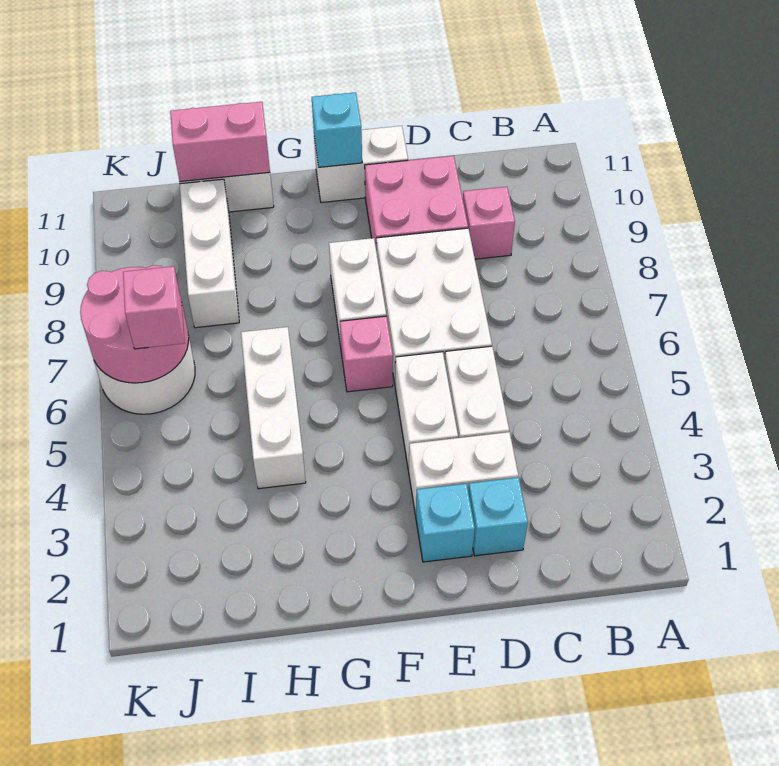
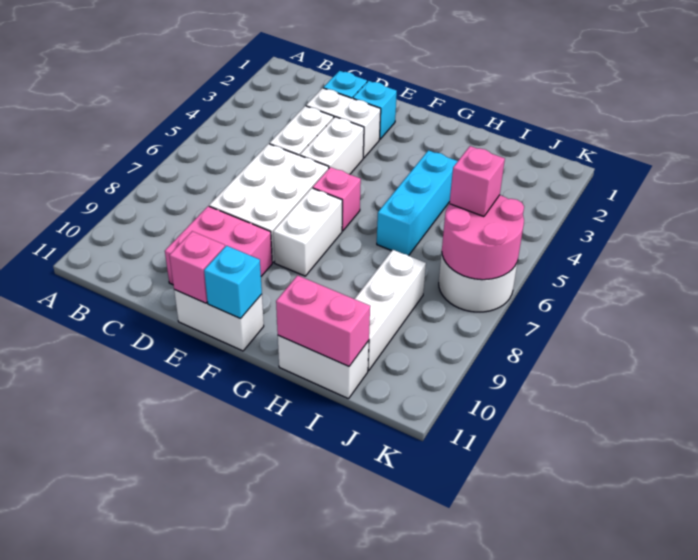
pink brick C9 level 1 -> pink brick E11 level 2
white brick H4:H6 level 1 -> cyan brick H4:H6 level 1

